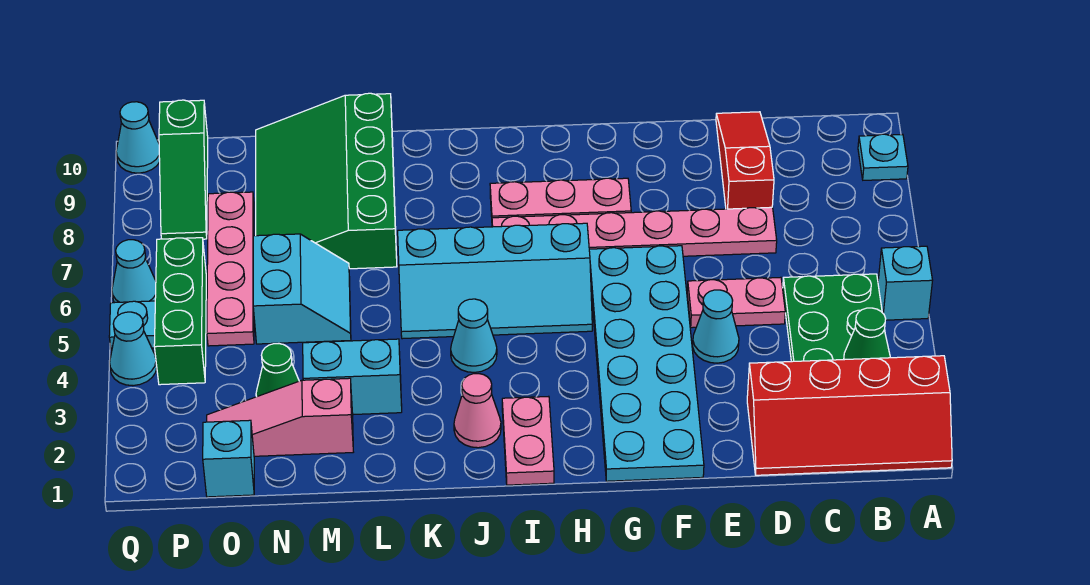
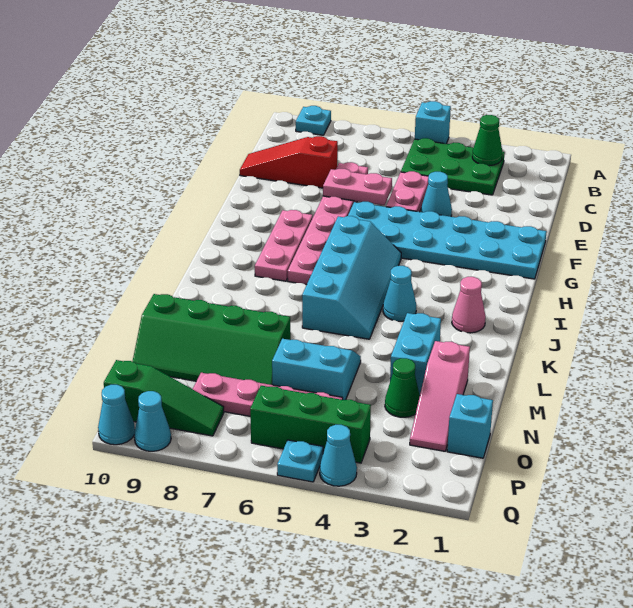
red slope A1:D2 level 1 top 2 -> none
pink plate I1:I2 level 1 -> pink plate E6:E7 level 2
green slope L7:N10 level 1 top L -> green slope M7:N10 level 1 top M
cyan cone Q6 level 1 -> cyan cone Q9 level 1

